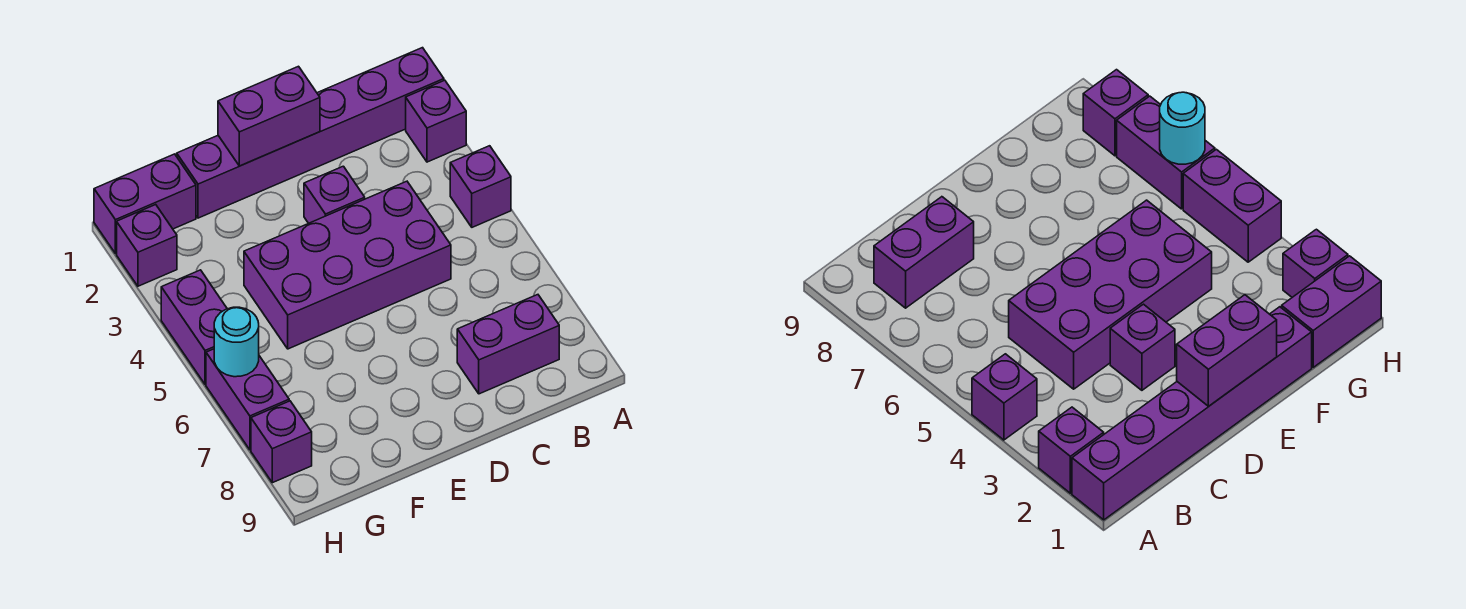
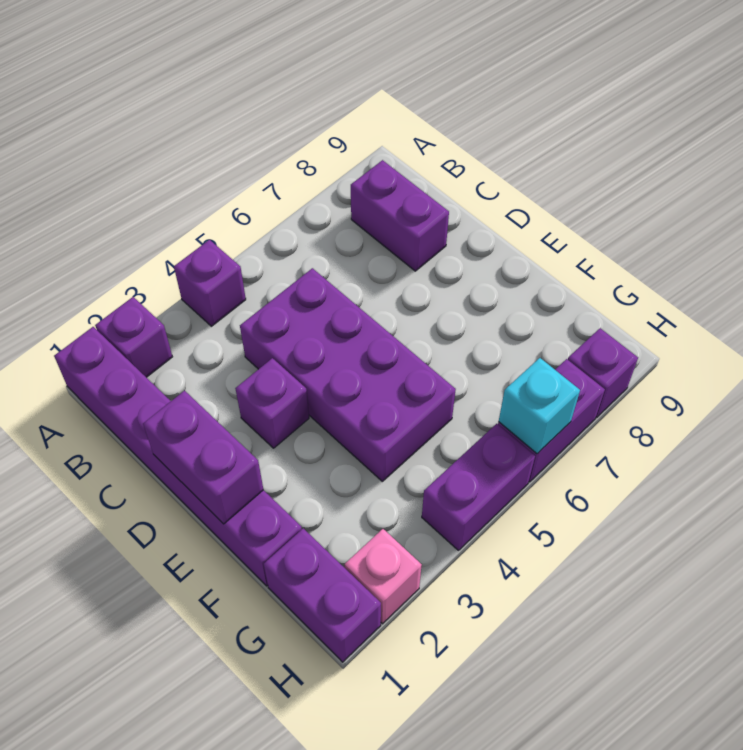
purple brick H2 level 1 -> pink brick H2 level 1
cyan round brick H6 level 2 -> cyan brick H6 level 2

